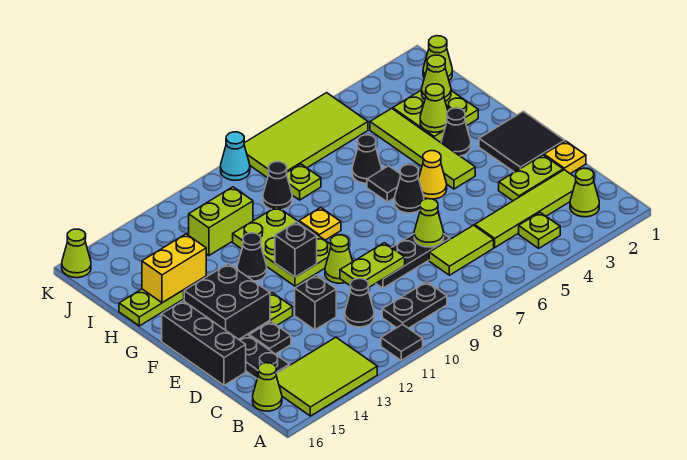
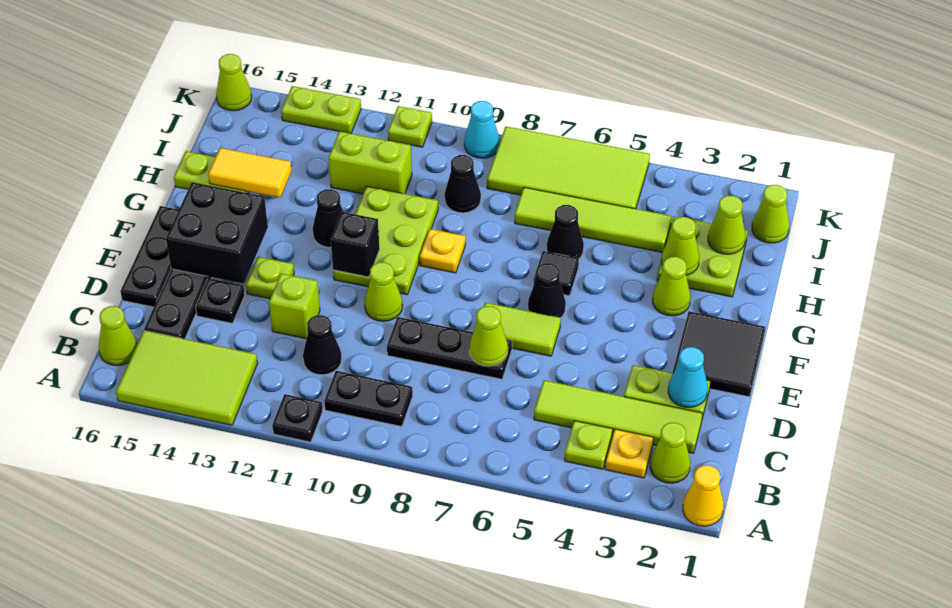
black tile A11 level 1 -> black plate A11 level 1
lime tile C6:C7 level 1 -> lime tile E6:E7 level 1
yellow plate D1 level 1 -> yellow plate B3 level 1
none -> cyan cone D2 level 2
lime plate D9:D10 level 2 -> lime plate K13:K14 level 1
black brick D12 level 1 -> lime brick D12 level 1
black brick D16:F16 level 1 -> black plate D16:F16 level 1
lime tile F4:I4 level 1 -> lime tile I4:I7 level 1
yellow cone F5 level 1 -> yellow cone A1 level 1
black cone G3 level 1 -> lime cone G3 level 1
yellow brick H14:H15 level 2 -> yellow tile H14:H15 level 2
lime plate I8 level 1 -> lime plate K11 level 1

